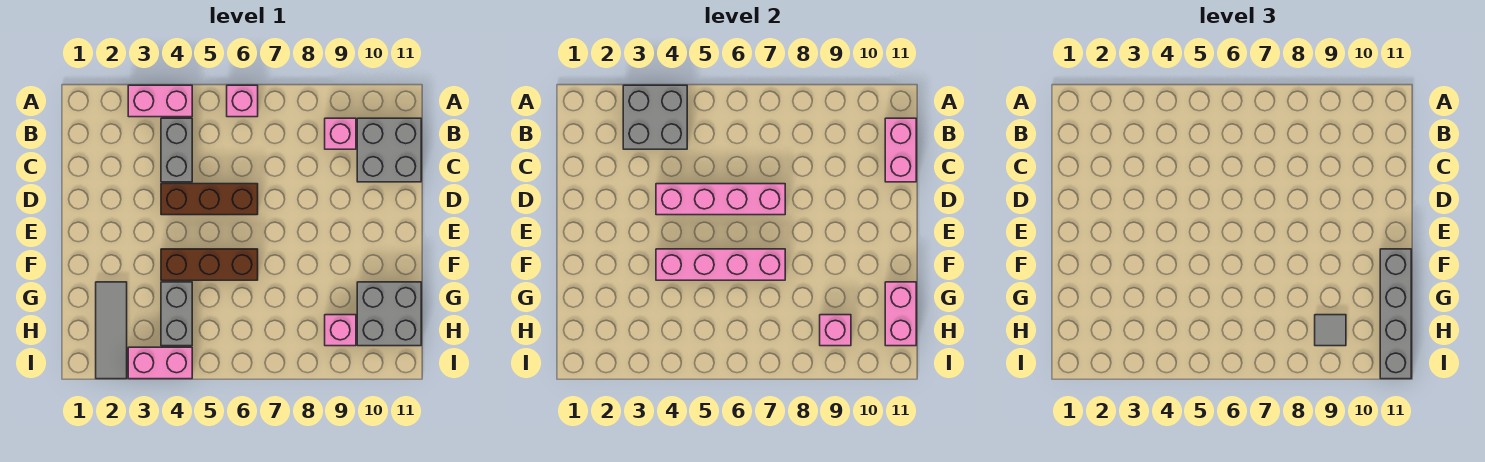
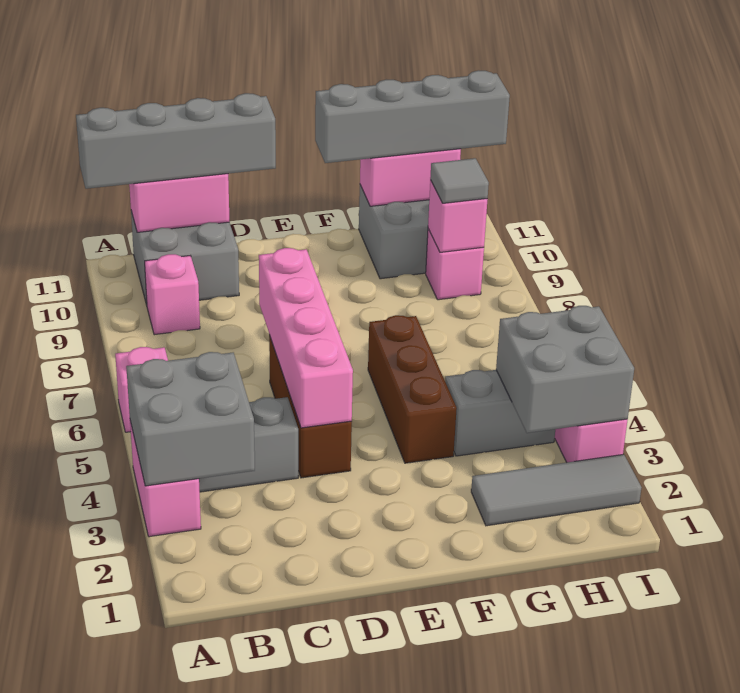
none -> grey brick A11:D11 level 3
pink brick F4:F7 level 2 -> none
none -> grey brick H3:I4 level 2

